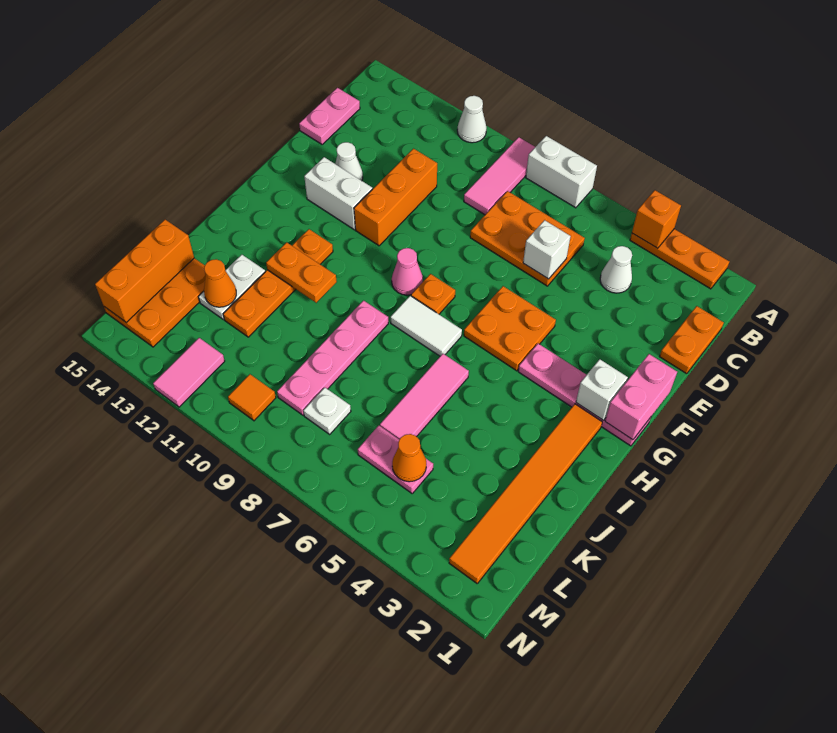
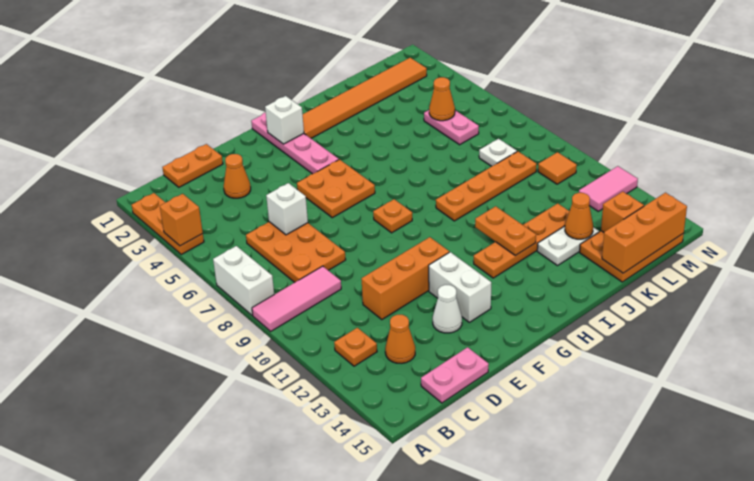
white cone A11 level 1 -> none
none -> orange plate B12 level 1
white cone C4 level 1 -> none
none -> orange cone C13 level 1
none -> orange cone D3 level 1
pink brick F1:G1 level 2 -> none
pink cone G9 level 1 -> none
white tile H7:H8 level 1 -> none
pink tile I6:K6 level 1 -> none
pink plate I9:L9 level 1 -> orange plate I9:L9 level 1
none -> orange brick L14 level 2

